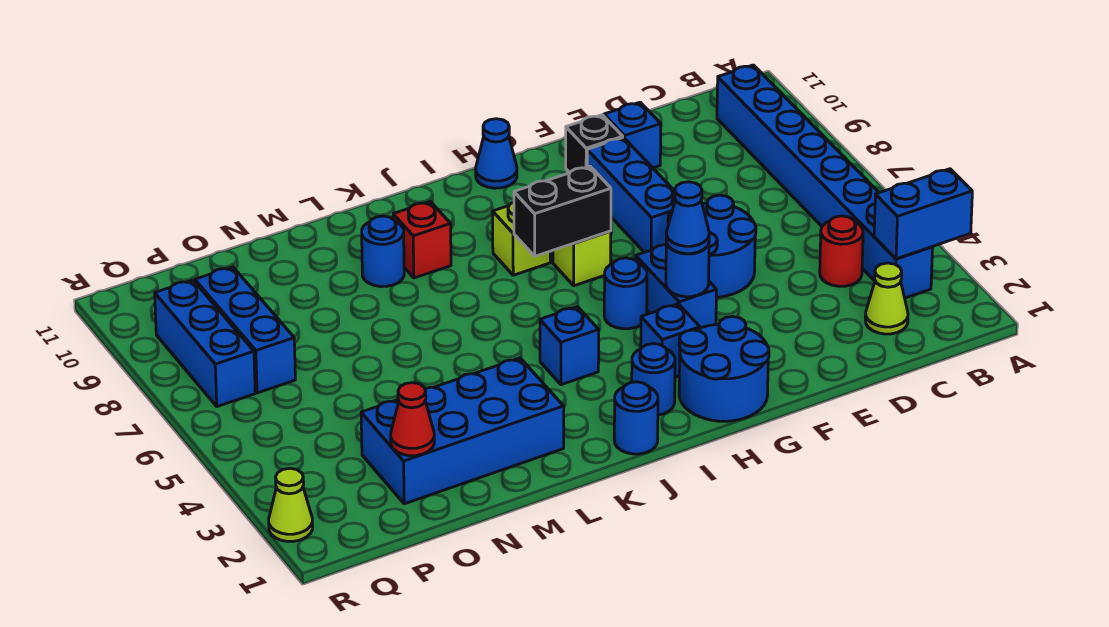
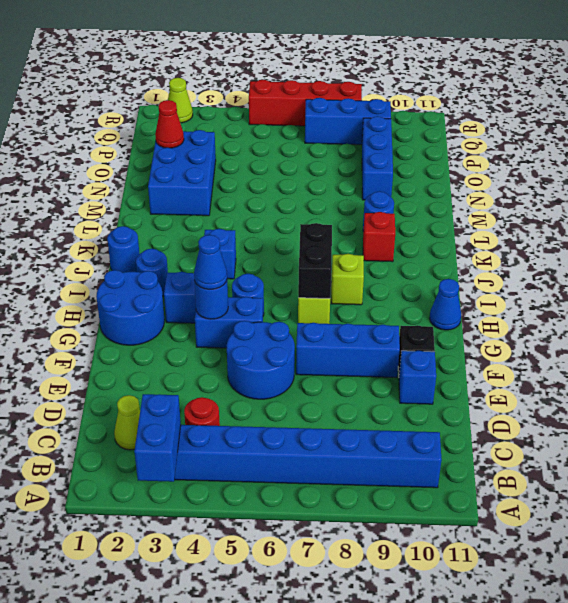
blue brick L2:O3 level 1 -> blue brick M2:O3 level 1
blue brick P7:P9 level 1 -> blue brick N9:P9 level 1
none -> red brick R5:R8 level 1

